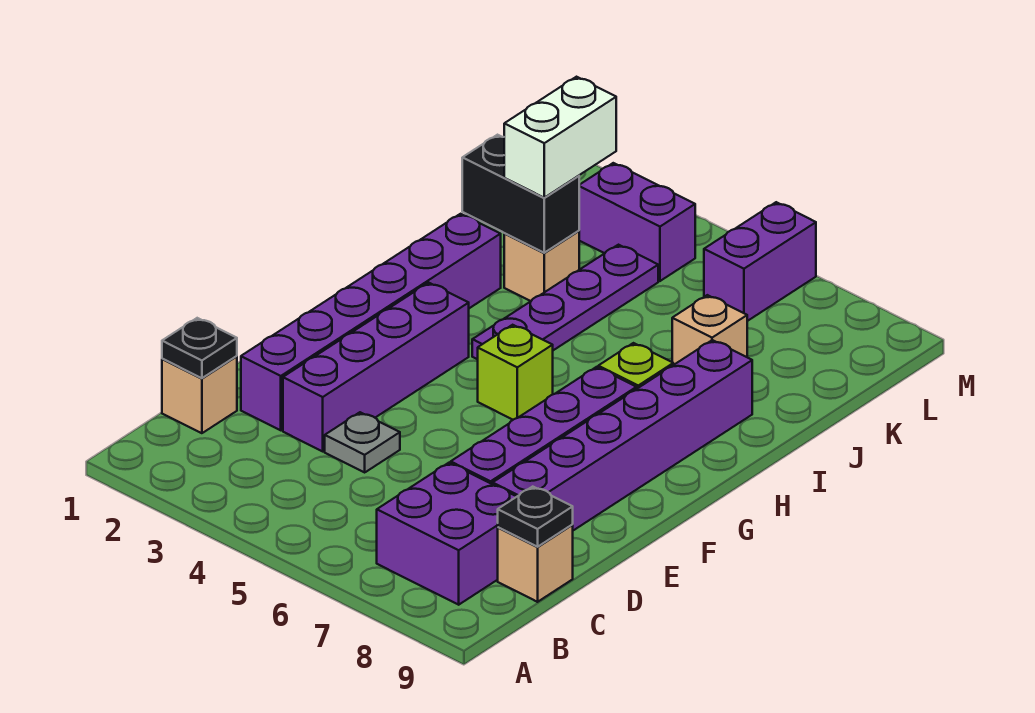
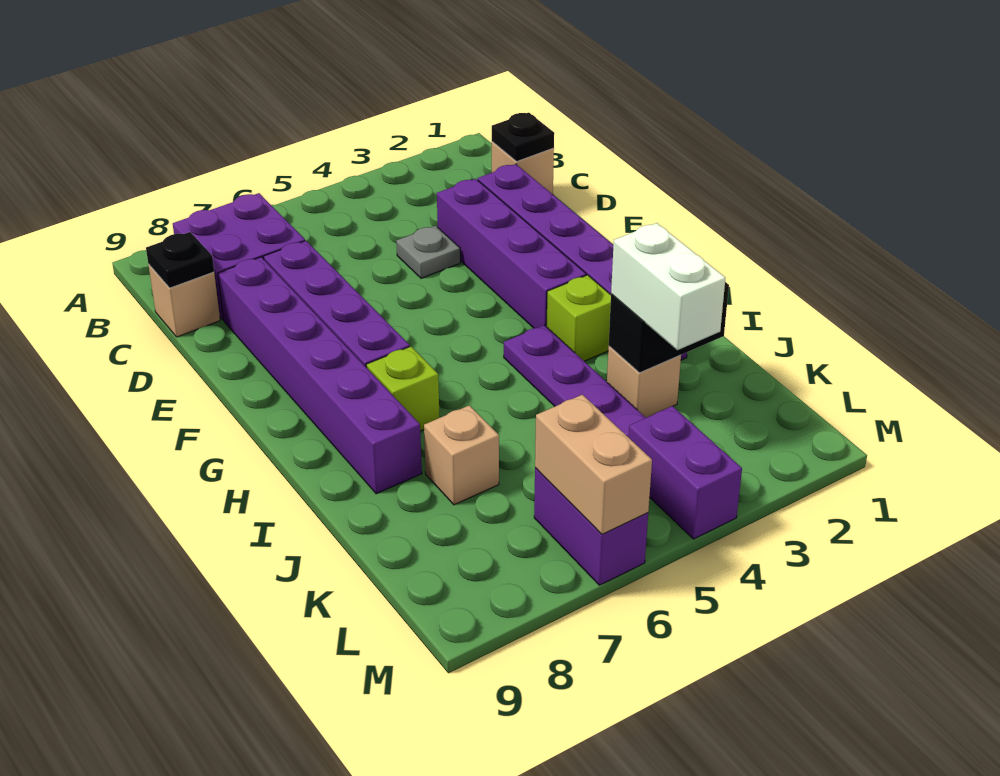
lime brick G5 level 1 -> lime brick H3 level 1
purple brick L3:L4 level 1 -> purple brick L4:M4 level 1
none -> tan brick L6:M6 level 2

